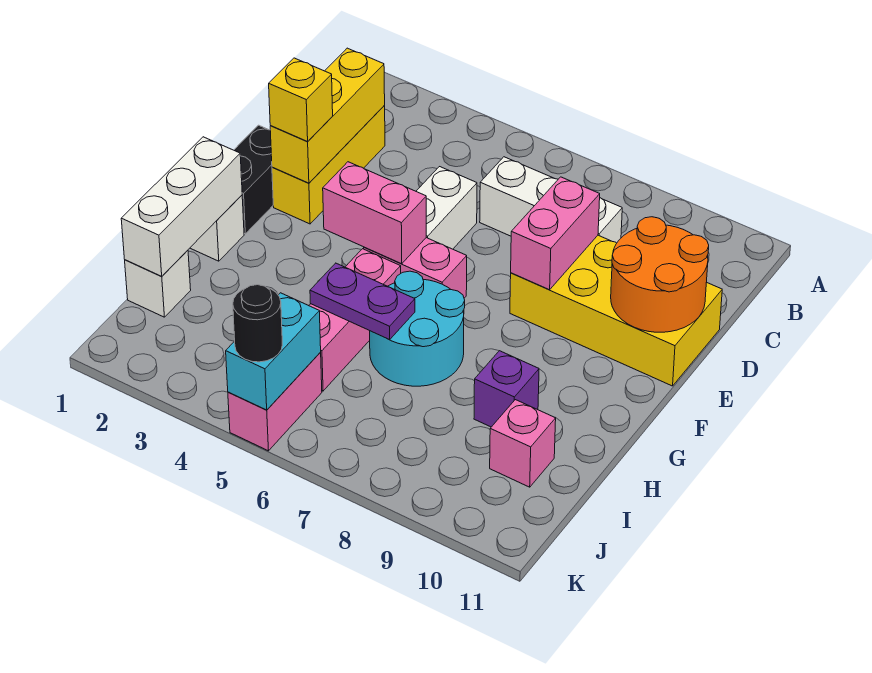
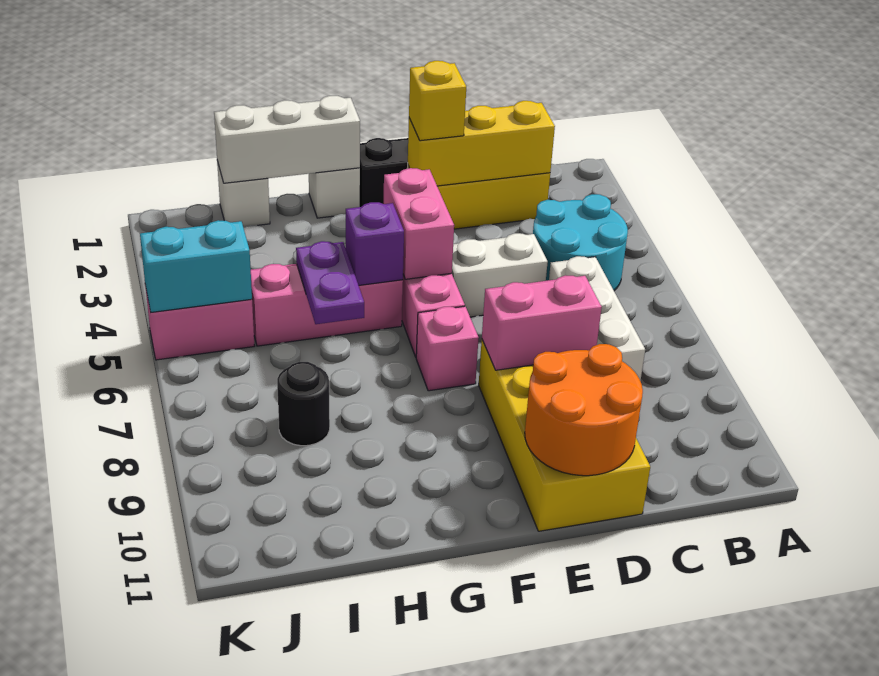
cyan round brick G6:H7 level 1 -> cyan round brick B4:C5 level 1
purple brick H9 level 1 -> purple brick G5 level 2
pink brick I10 level 1 -> pink brick F7 level 1
black round brick K5 level 3 -> black round brick I8 level 1

